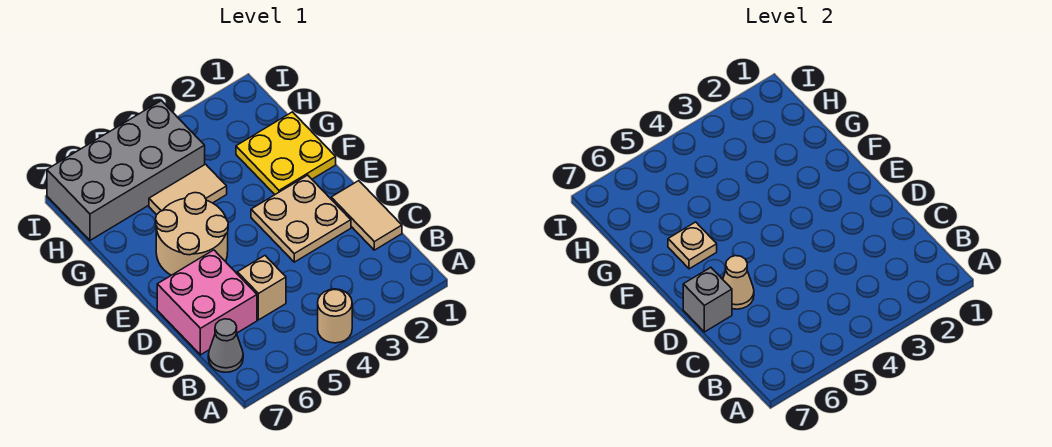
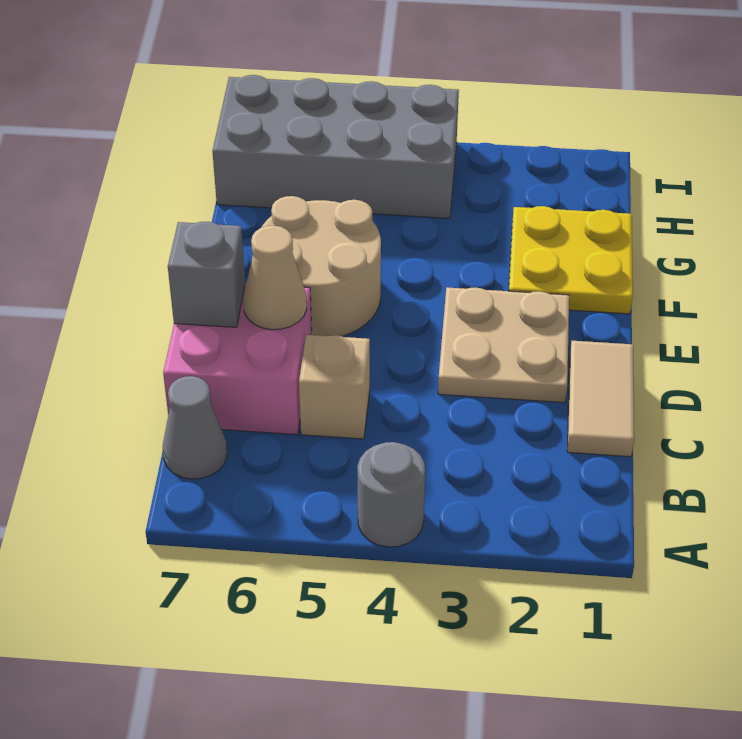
tan round brick A4 level 1 -> grey round brick A4 level 1
tan plate F6 level 2 -> none
tan tile G4:G5 level 1 -> none

